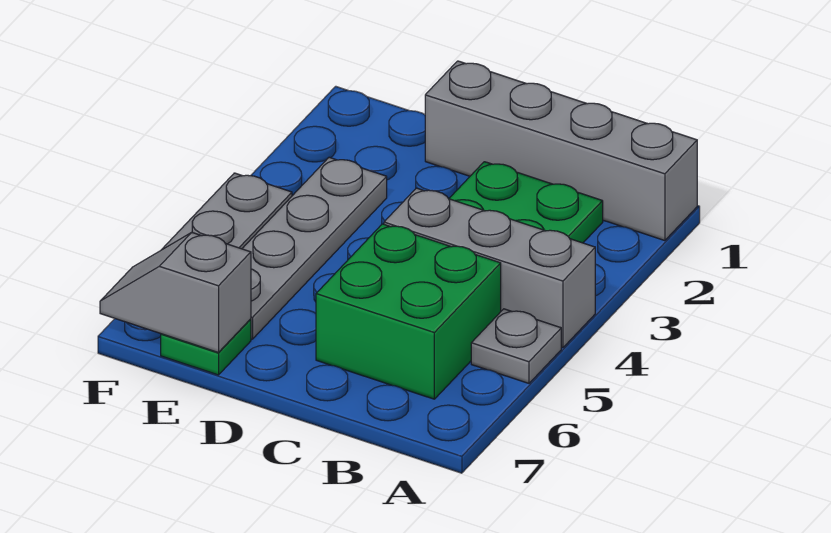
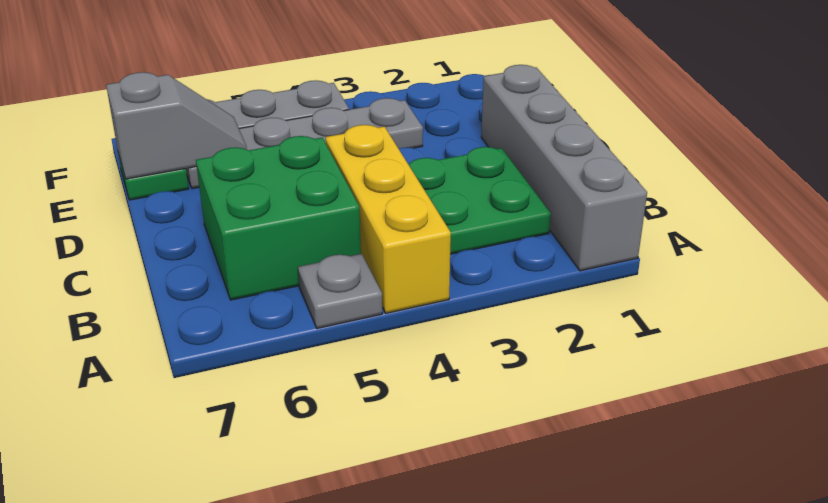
grey brick A4:C4 level 1 -> yellow brick A4:C4 level 1
grey slope E7:F7 level 2 top E -> grey slope E6:E7 level 2 top 7

